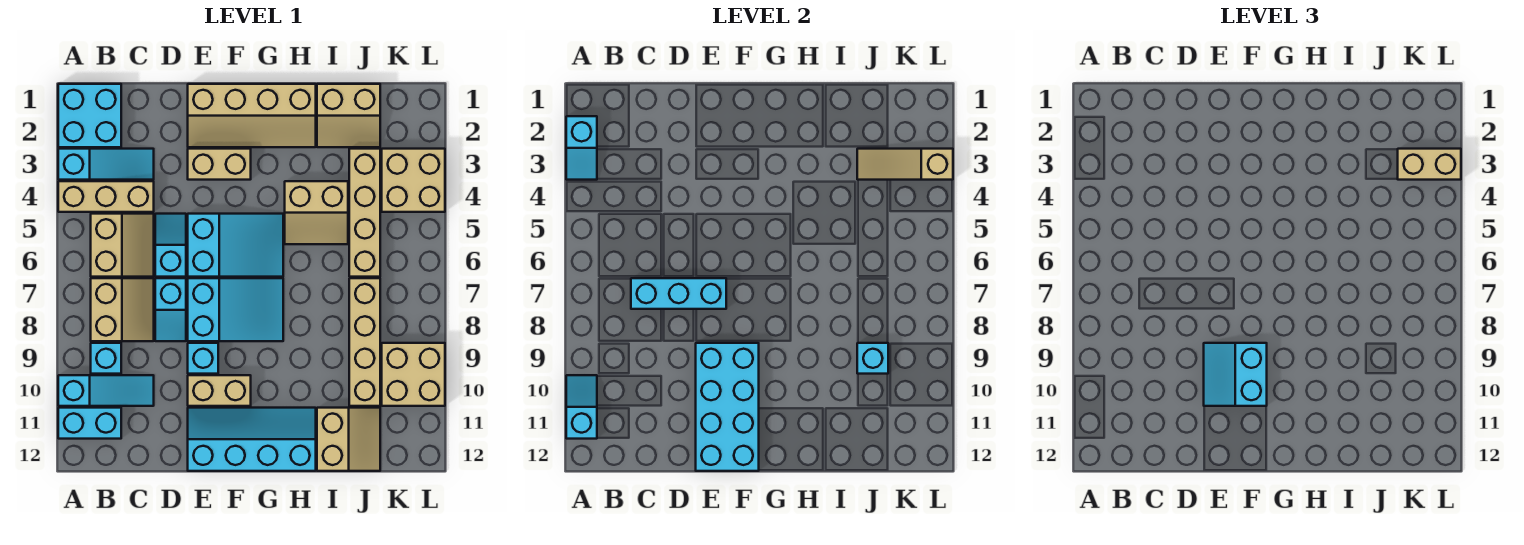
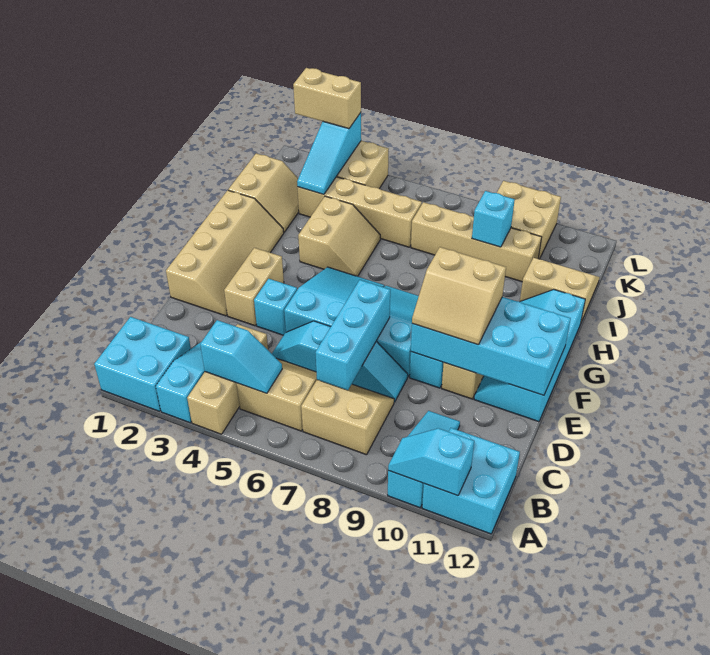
cyan slope A2:A3 level 2 top 2 -> cyan slope B4:B5 level 2 top 4
cyan brick A11:B11 level 1 -> cyan brick A11:B12 level 1
cyan brick B9 level 1 -> cyan brick E4 level 1
cyan slope E9:F10 level 3 top F -> tan slope E9:F10 level 3 top F
tan slope J3:L3 level 2 top L -> cyan slope J3:L3 level 2 top L
tan brick K3:L3 level 3 -> tan brick L2:L3 level 3

